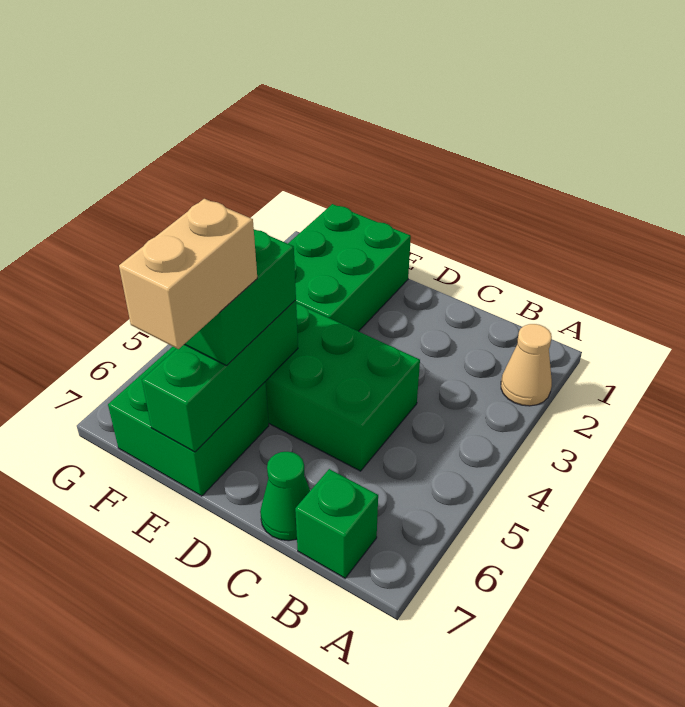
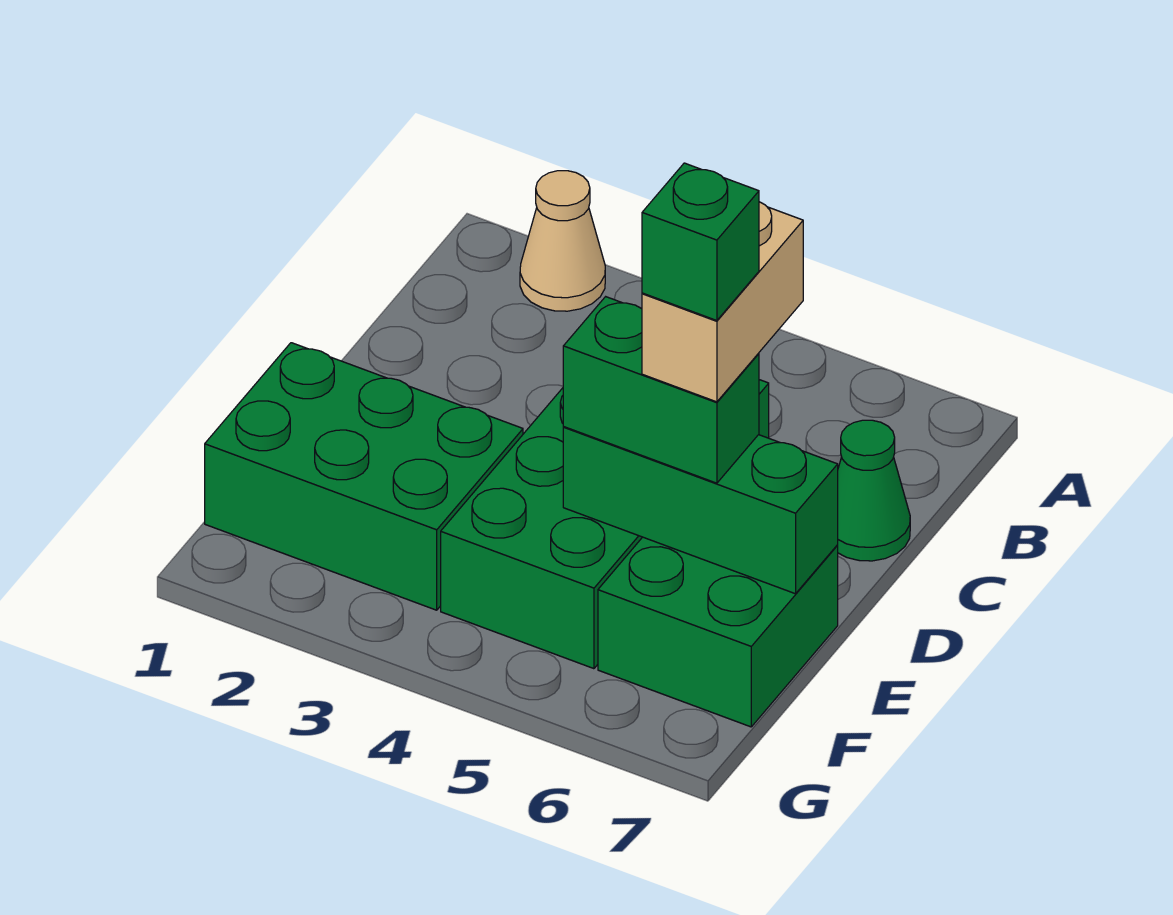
green brick B7 level 1 -> green brick E6 level 5
tan brick E6:E7 level 4 -> tan brick D6:E6 level 4

